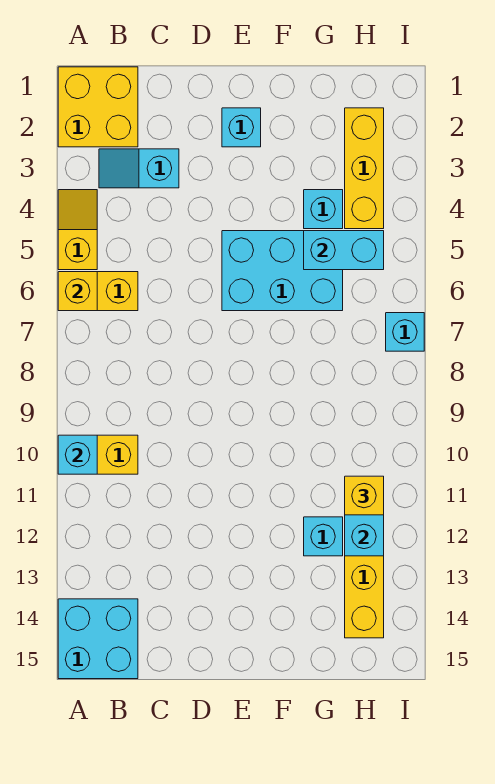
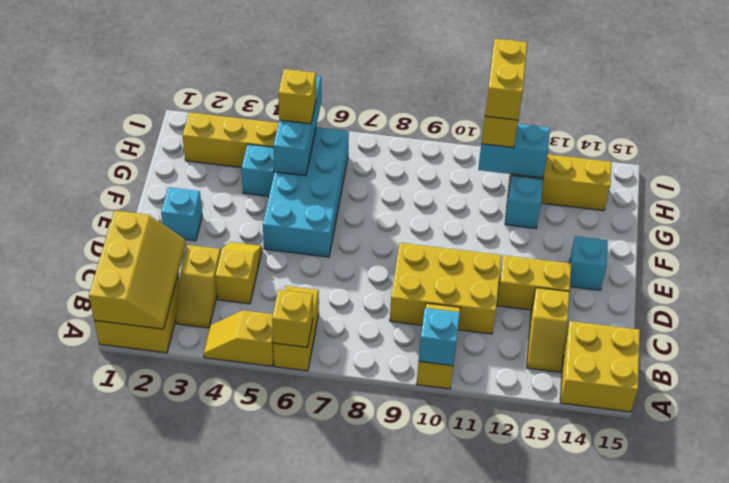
none -> yellow slope A1:C2 level 2 top 1
cyan brick A14:B15 level 1 -> yellow brick A14:B15 level 1
cyan slope B3:C3 level 1 top C -> yellow slope B3:C3 level 1 top C
none -> yellow slope B13:C13 level 1 top C
none -> yellow slope C4:D4 level 1 top C
none -> yellow brick C9:D11 level 1
none -> yellow brick D12:D13 level 1
cyan brick E5:G6 level 1 -> cyan brick E5:H6 level 1
cyan brick G5:H5 level 2 -> cyan brick G5:I5 level 2
none -> yellow brick H5 level 3
none -> yellow brick H11:I11 level 4
cyan brick I7 level 1 -> cyan brick E14 level 1

